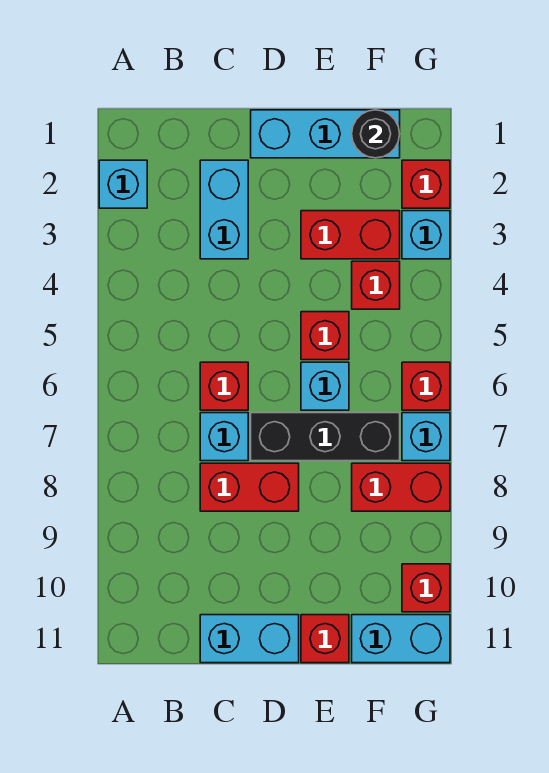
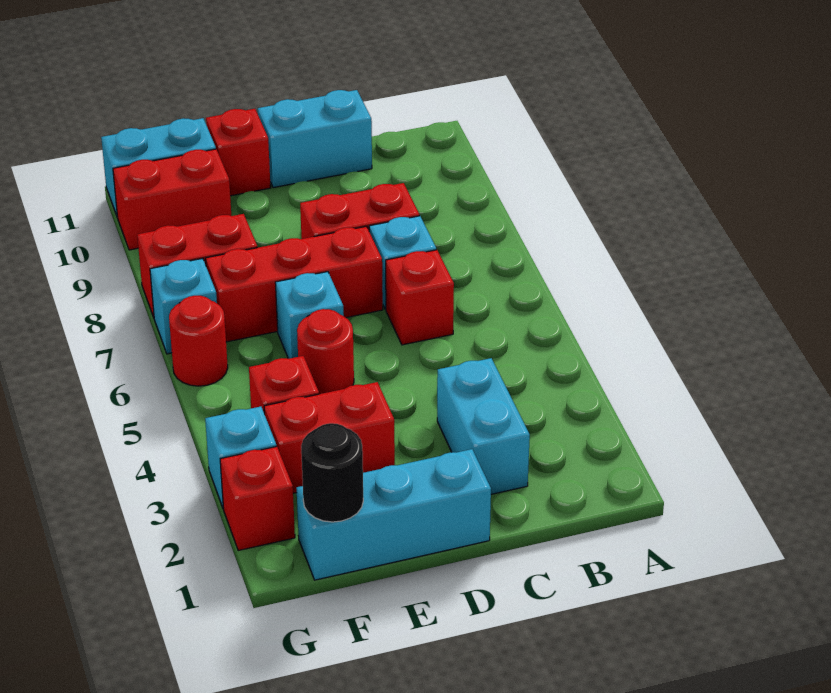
cyan brick A2 level 1 -> none
black brick D7:F7 level 1 -> red brick D7:F7 level 1
red brick E5 level 1 -> red round brick E5 level 1
red brick G6 level 1 -> red round brick G6 level 1
red brick G10 level 1 -> red brick F10:G10 level 1

